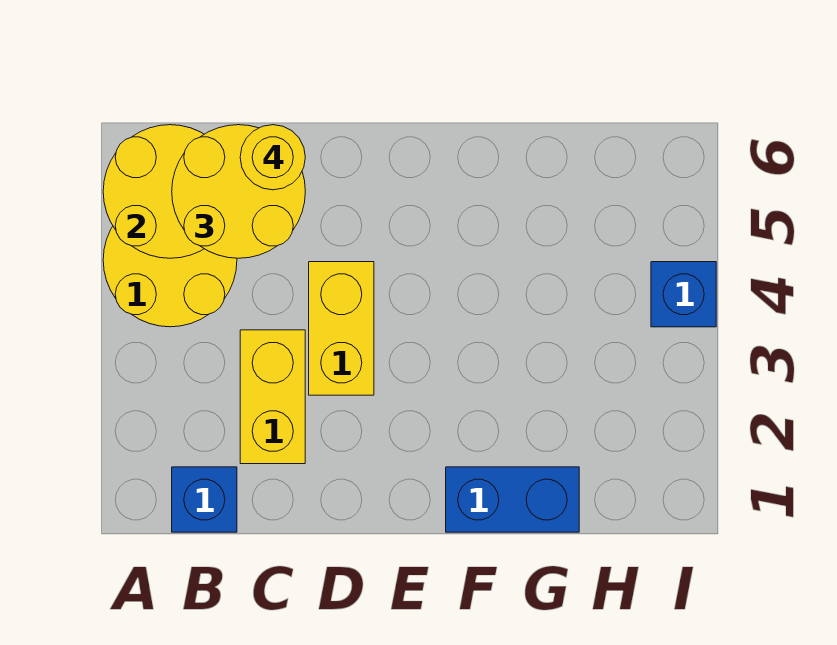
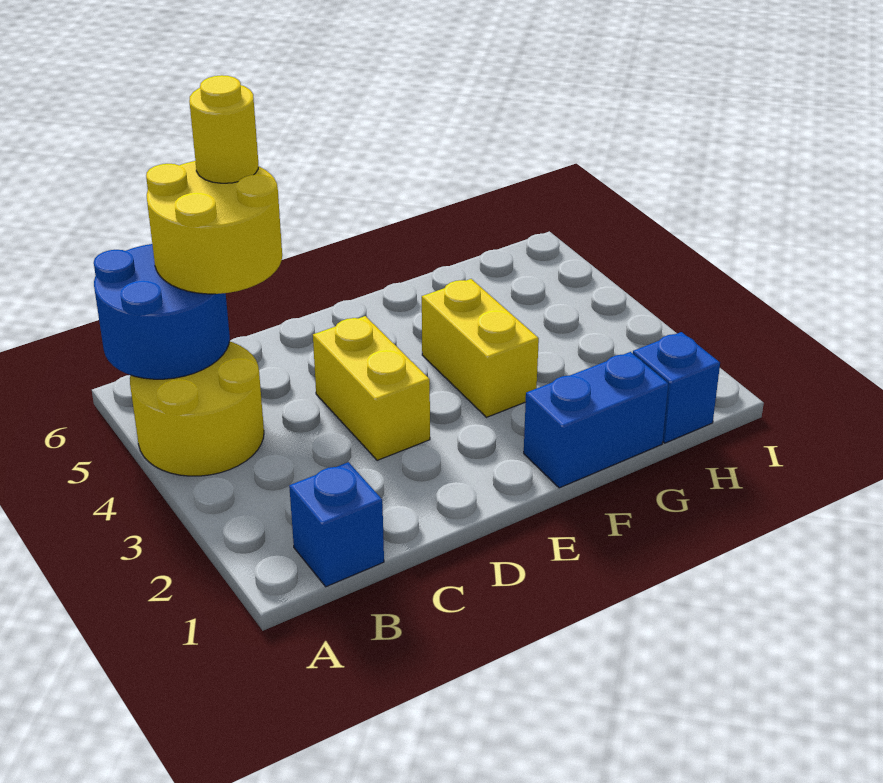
yellow round brick A5:B6 level 2 -> blue round brick A5:B6 level 2
yellow brick C2:C3 level 1 -> yellow brick F3:F4 level 1
blue brick I4 level 1 -> blue brick H1 level 1

